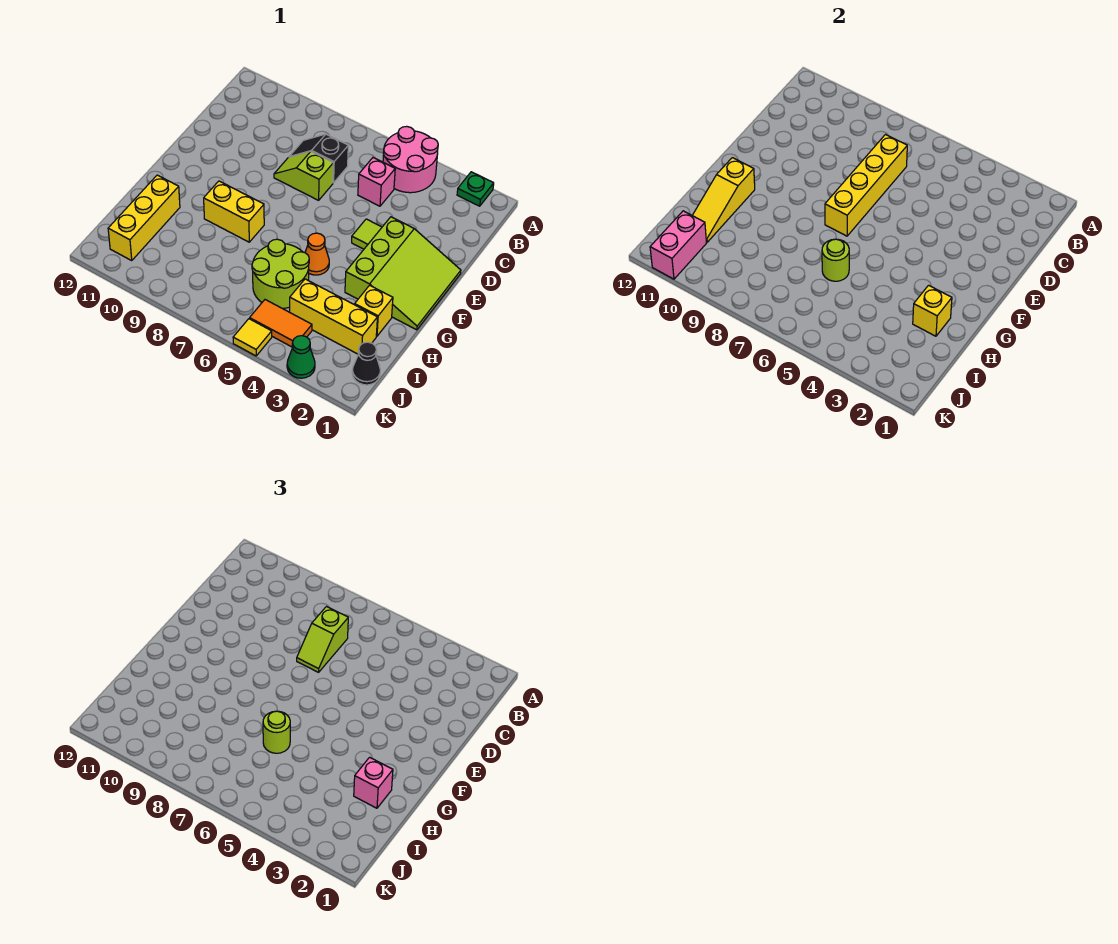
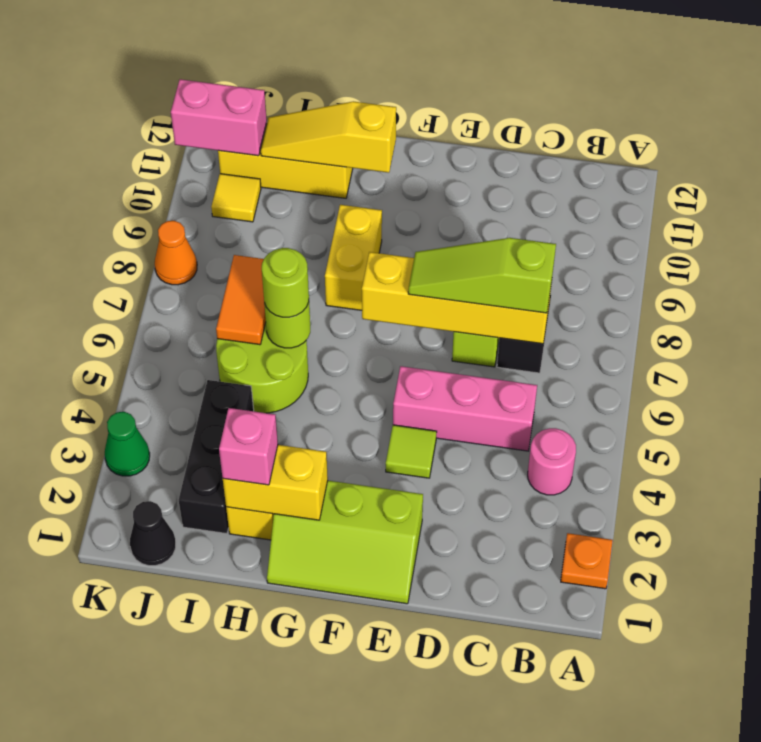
green plate A2 level 1 -> orange plate A2 level 1
pink round brick A4:B5 level 1 -> pink round brick B4 level 1
pink brick C5 level 1 -> pink brick C5:E5 level 1
lime slope C7:D7 level 3 top C -> lime slope C7:E7 level 3 top C
lime slope E1:G3 level 1 top 3 -> lime slope E1:G2 level 1 top 2
orange cone G5 level 1 -> orange cone K8 level 1
yellow brick H2 level 2 -> yellow brick G2:H2 level 2
yellow brick I2:I4 level 1 -> black brick I2:I4 level 1
orange tile J4:J5 level 1 -> orange tile I6:I7 level 2
yellow tile K5 level 1 -> yellow tile J10 level 1

